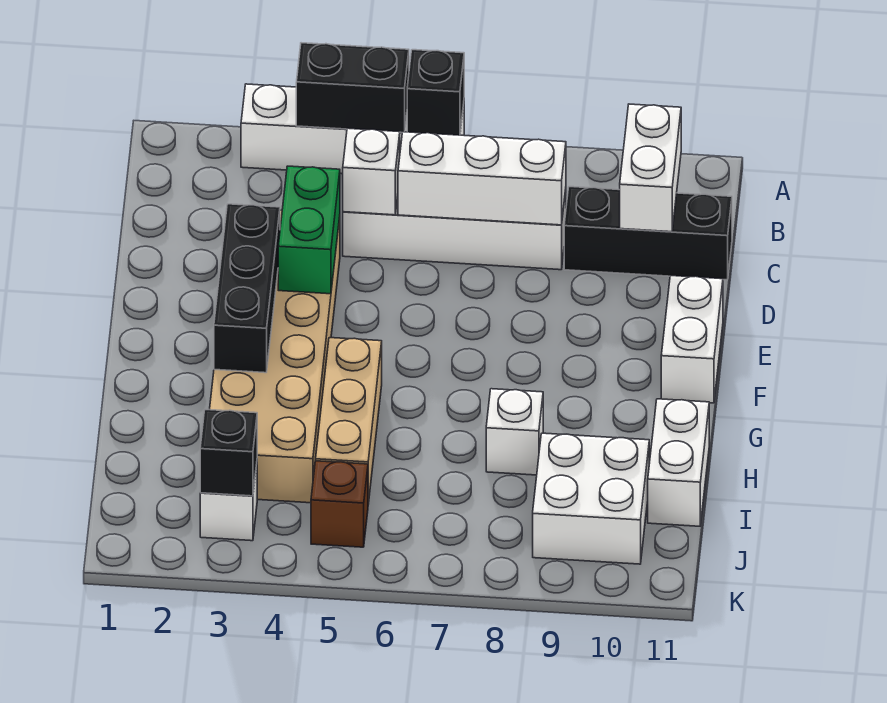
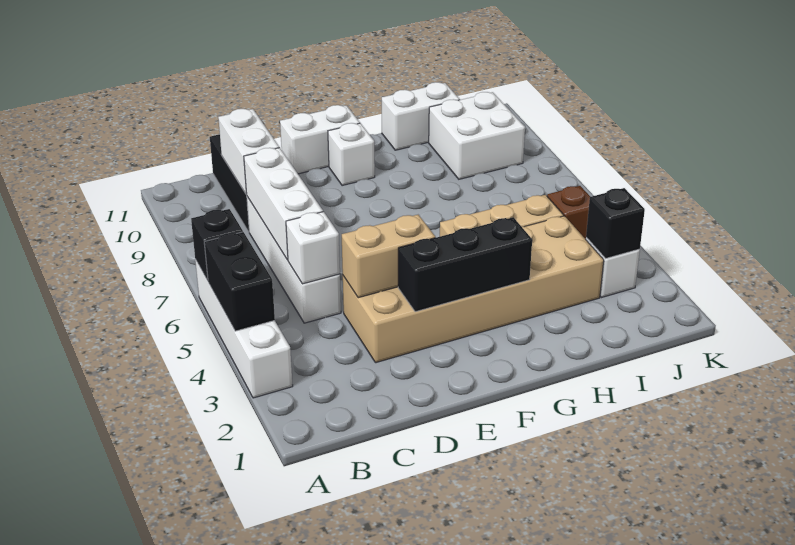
white brick B10:C10 level 2 -> white brick C9:C10 level 2
green brick D4:E4 level 2 -> tan brick D4:E4 level 2
white brick H8 level 1 -> white brick F10 level 1

